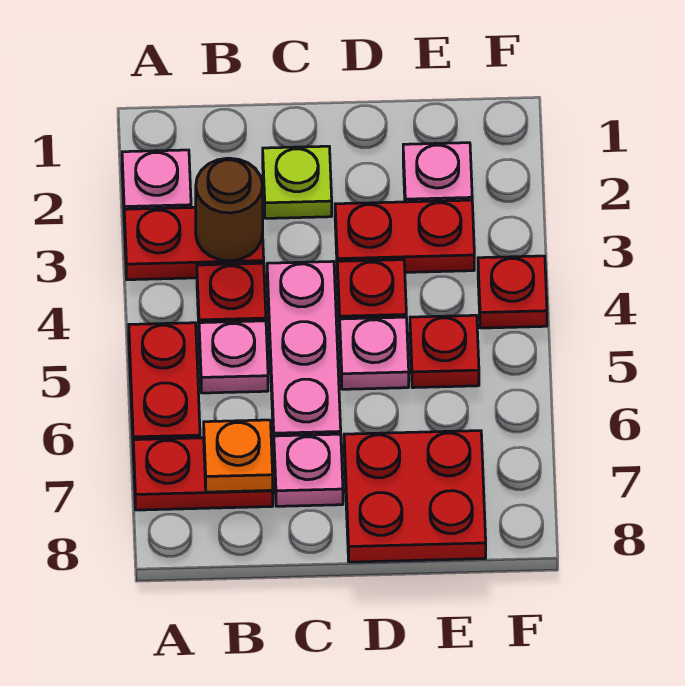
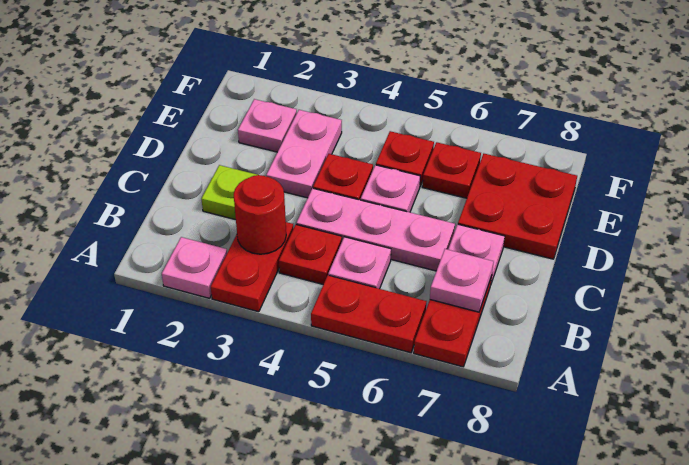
brown round brick B3 level 2 -> red round brick B3 level 2
orange plate B7 level 2 -> pink plate B7 level 2
red plate D3:E3 level 1 -> pink plate D3:E3 level 1
red plate F4 level 1 -> red plate E6 level 1

